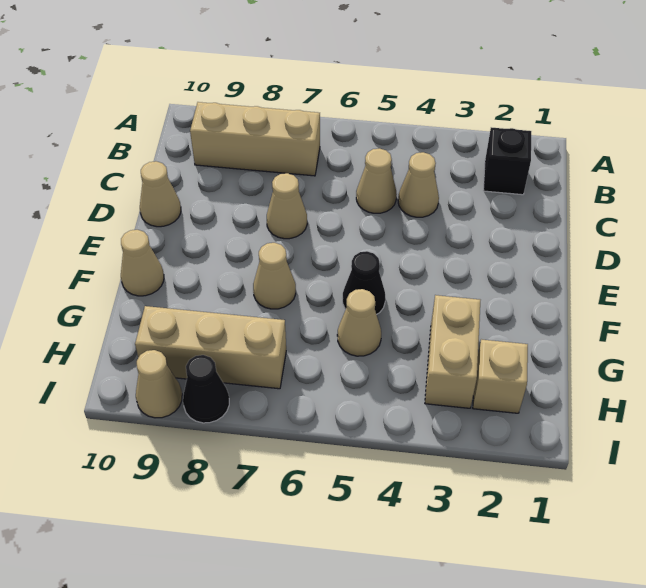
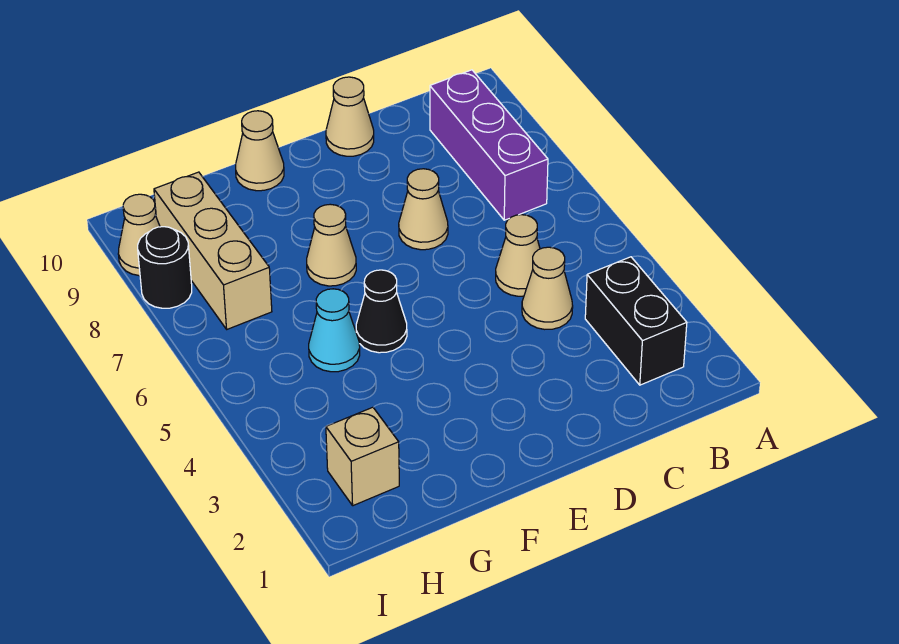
black brick B2 level 1 -> black brick B2:B3 level 1
tan brick B7:B9 level 1 -> purple brick B7:B9 level 1
tan brick G3:H3 level 1 -> none
tan cone G5 level 1 -> cyan cone G5 level 1
black cone I8 level 1 -> black round brick I8 level 1

